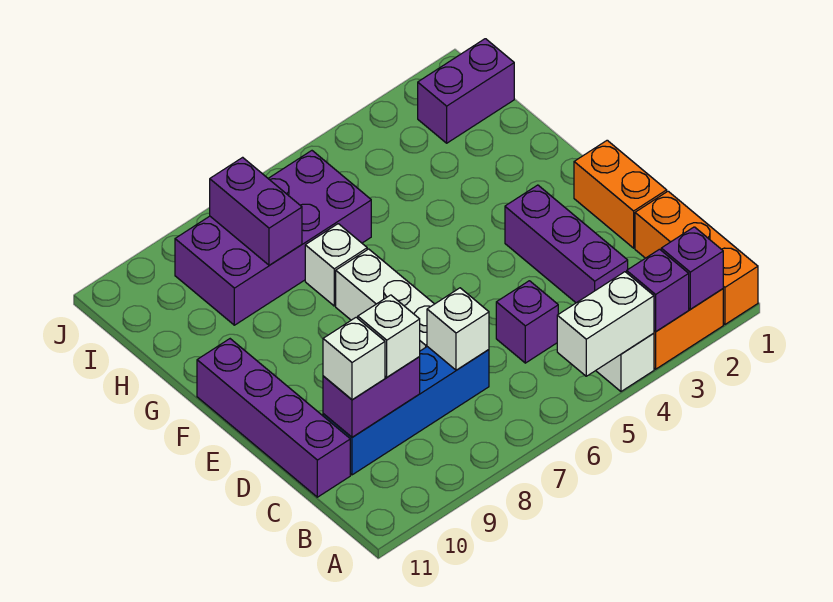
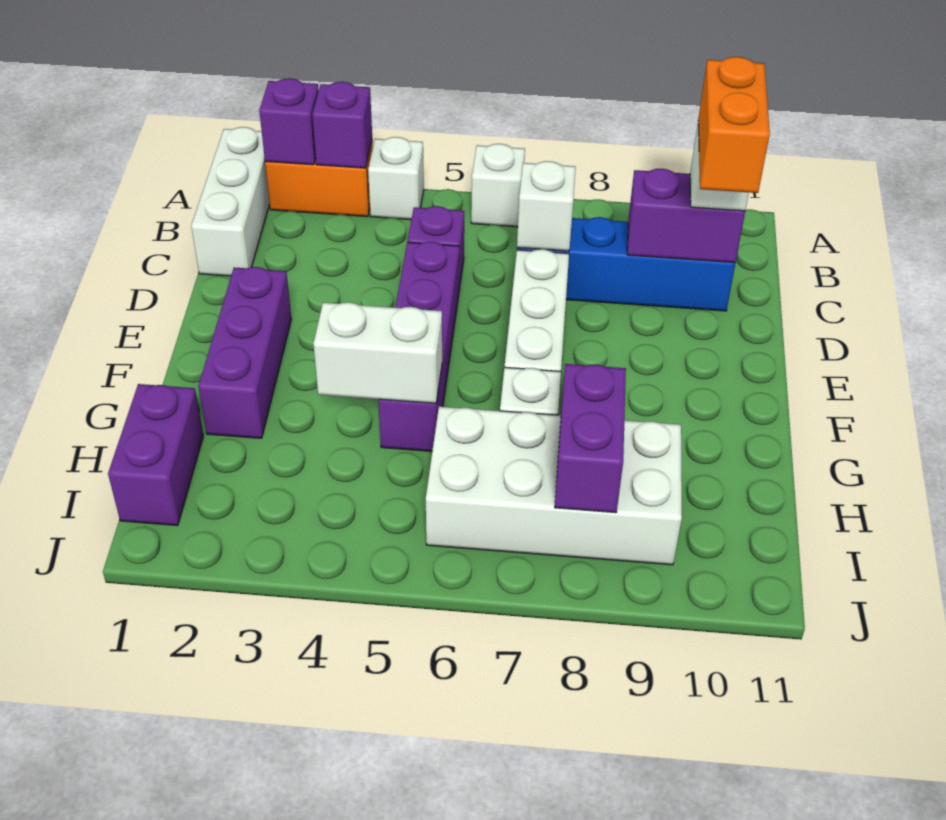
orange brick A1:C1 level 1 -> white brick A1:C1 level 1
white brick A4:A5 level 2 -> white brick G4:G5 level 2
purple brick C3:E3 level 1 -> purple brick E2:G2 level 1
white brick C9 level 3 -> white brick A6 level 1
purple brick C11:F11 level 1 -> purple brick D5:G5 level 1
orange brick D1:E1 level 1 -> orange brick C10:D10 level 4
purple brick H6:I9 level 1 -> white brick H6:I9 level 1
purple brick I1:I2 level 1 -> purple brick H1:I1 level 1

